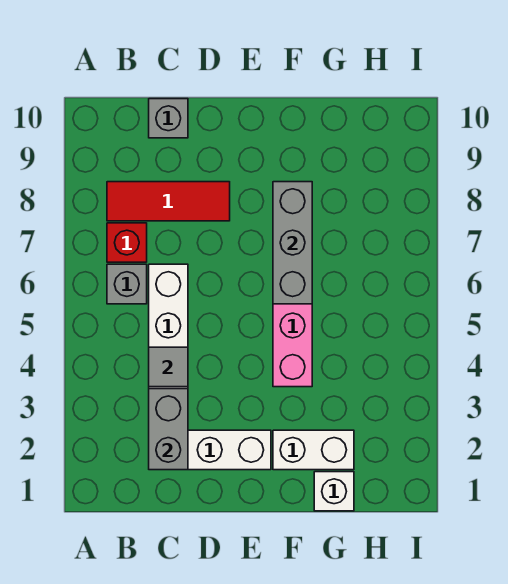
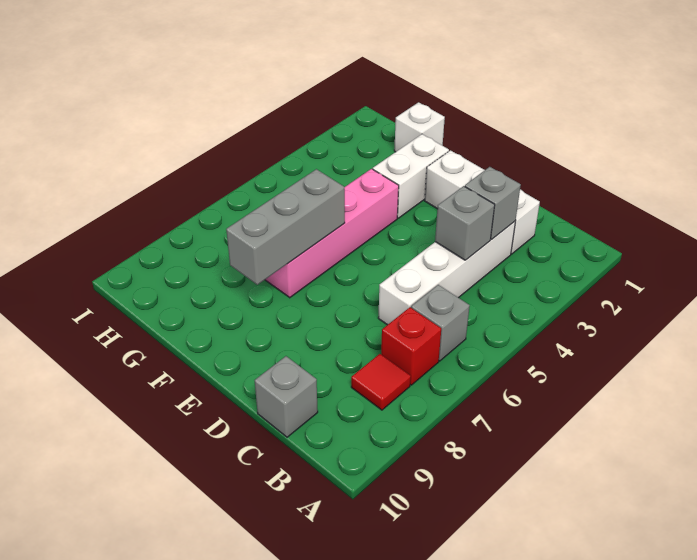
red tile B8:D8 level 1 -> red tile B8 level 1
grey brick C2:C3 level 2 -> grey brick C3 level 2
grey tile C4 level 2 -> grey brick C4 level 2
white brick F2:G2 level 1 -> white brick F2:F3 level 1

